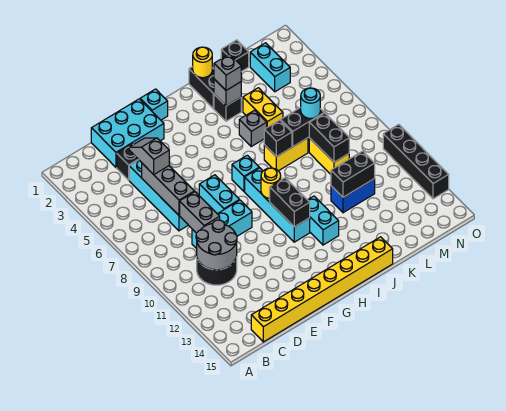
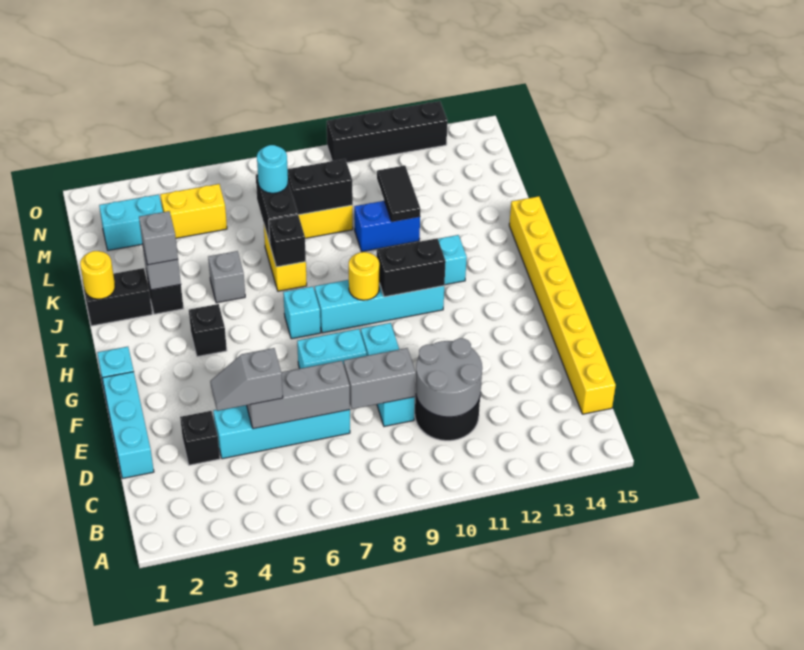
cyan brick D1:F2 level 1 -> cyan brick D1:F1 level 1
yellow brick K4:K5 level 1 -> yellow brick M4:M5 level 1
blue brick K11:L11 level 1 -> blue brick K10:K11 level 1
black brick K11:L11 level 2 -> black tile K11:L11 level 2
black brick L1 level 1 -> black brick H4 level 1

